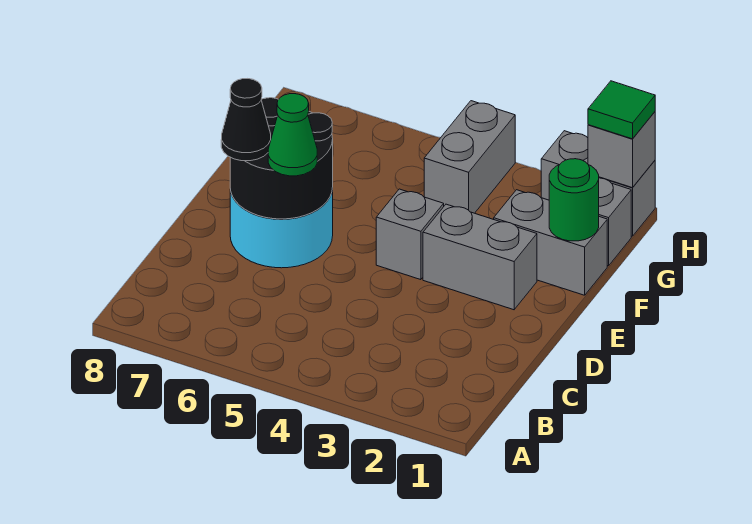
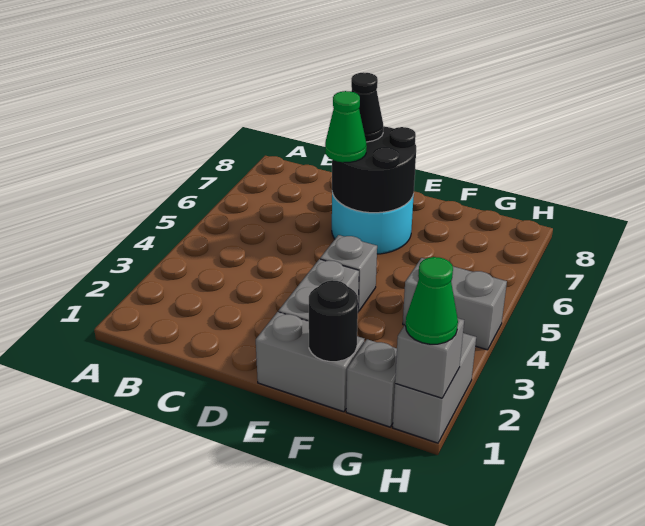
grey brick F1:F2 level 1 -> grey brick E1:F1 level 1
green round brick F1 level 2 -> black round brick F1 level 2
green tile H1 level 3 -> green cone H1 level 3

